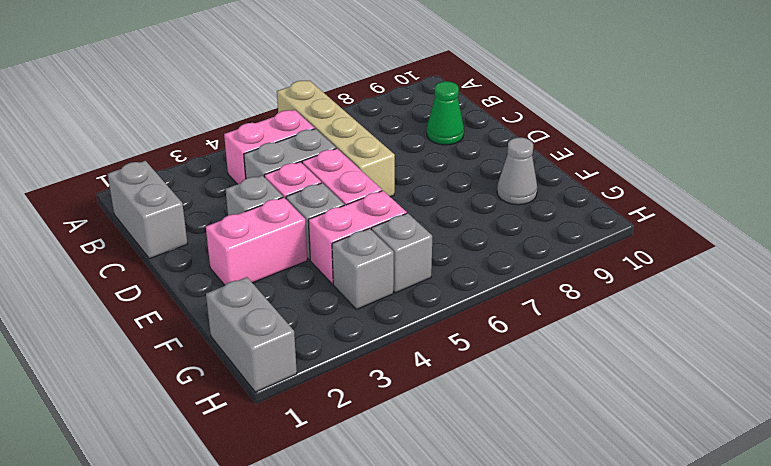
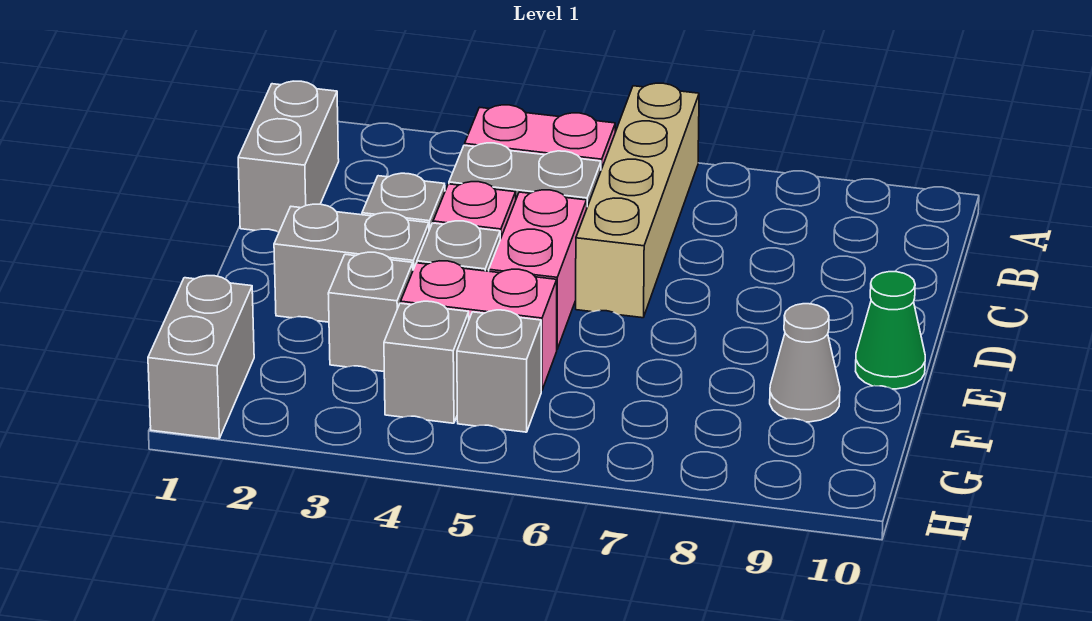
green cone C9 level 1 -> green cone E10 level 1
pink brick E2:E3 level 1 -> grey brick E2:E3 level 1
none -> grey brick F3 level 1

